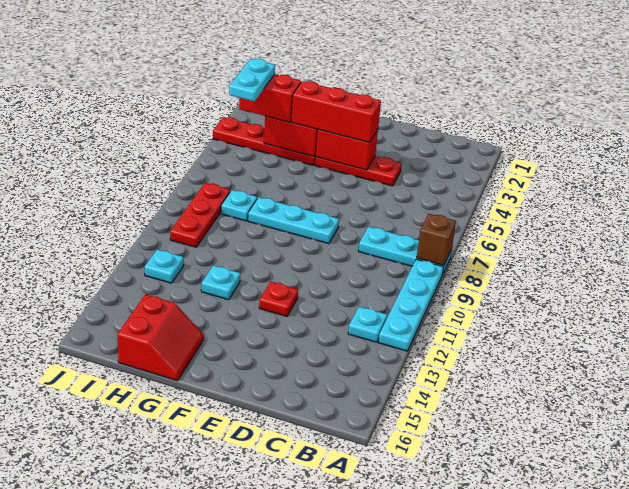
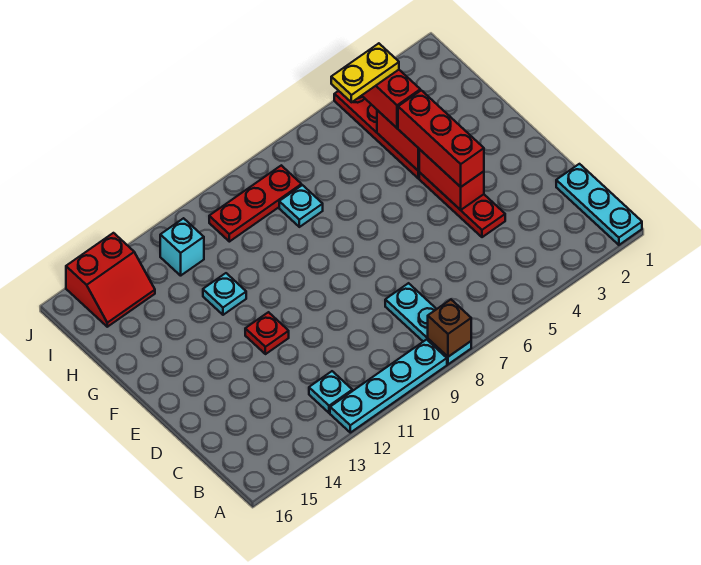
cyan plate E8:G8 level 1 -> cyan plate A1:C1 level 1
red slope G15:H16 level 1 top H -> red slope I14:J15 level 1 top J
cyan plate I4:I5 level 4 -> yellow plate I4:I5 level 4
cyan plate I12 level 1 -> cyan brick I12 level 1

